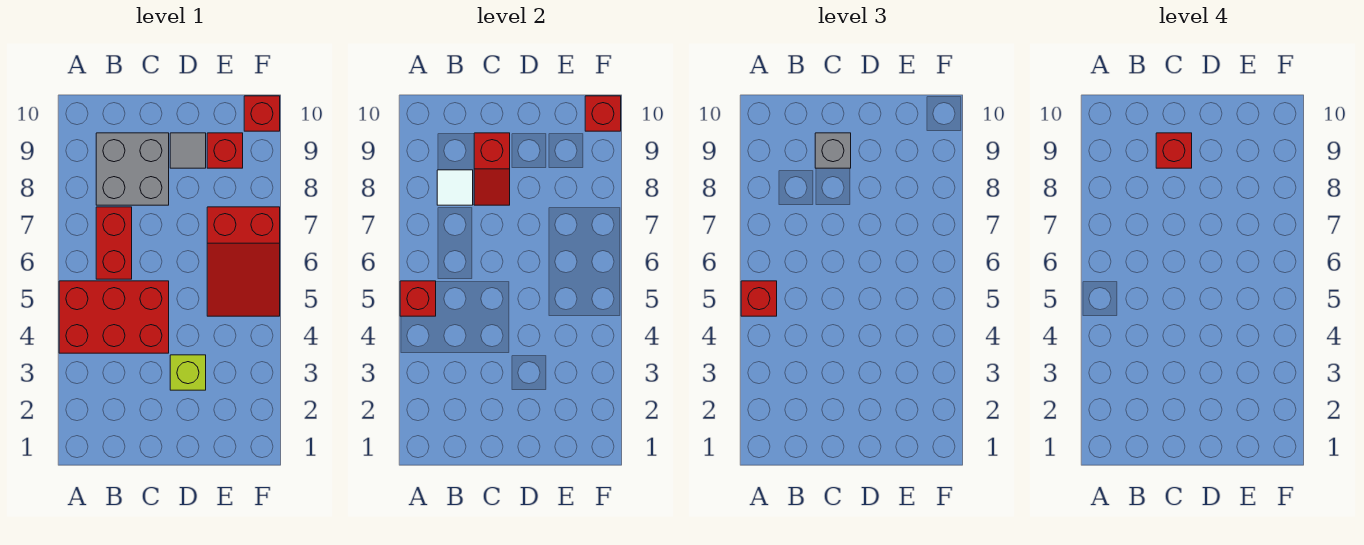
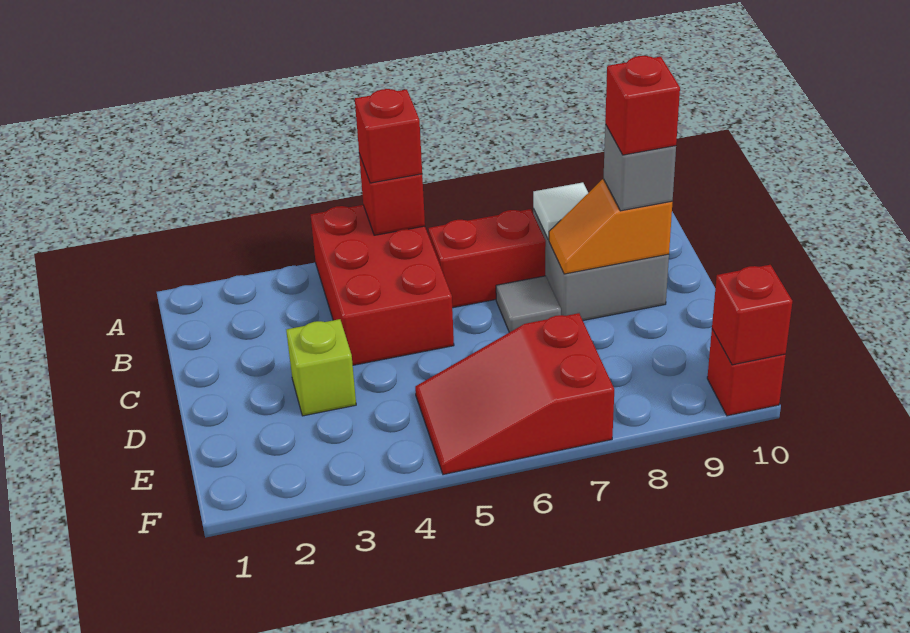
red slope C8:C9 level 2 top 9 -> orange slope C8:C9 level 2 top 9
grey tile D9 level 1 -> grey tile C7 level 1
red brick E9 level 1 -> none

